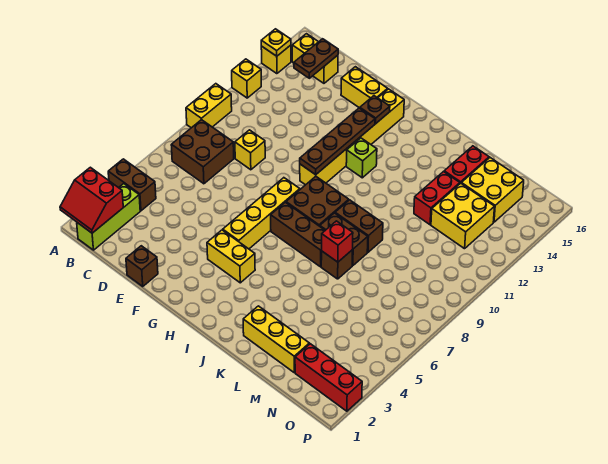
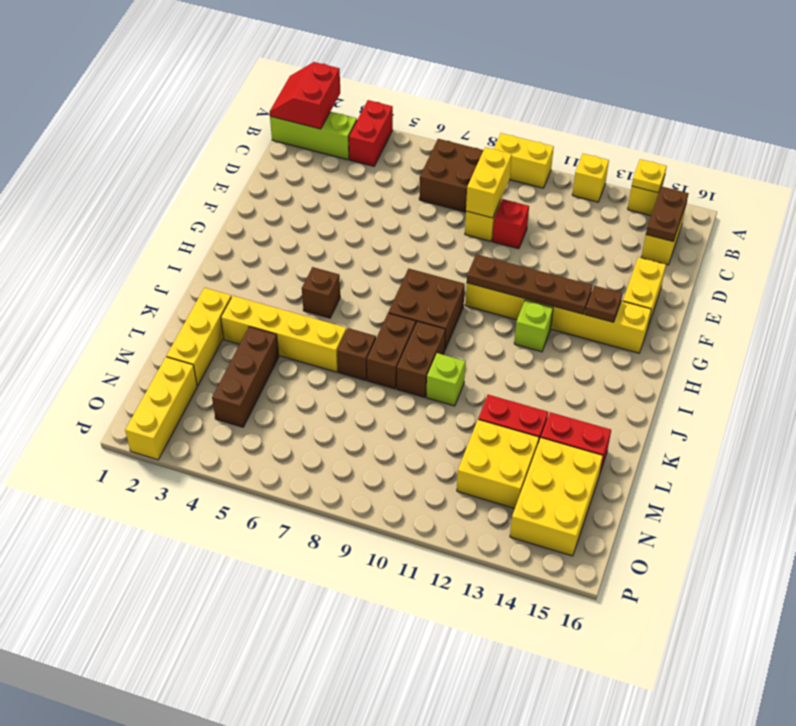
brown brick A4:B4 level 1 -> red brick A4:B4 level 1
brown plate C14:C15 level 2 -> brown plate B15:C15 level 2
brown brick E1 level 1 -> brown brick I5 level 1
yellow brick G4:H4 level 1 -> yellow brick C9:D9 level 2
yellow brick G5:G8 level 1 -> yellow brick K3:K6 level 1
brown brick H7:J7 level 1 -> brown brick L4:N4 level 1
red brick K7 level 2 -> red brick D10 level 1
none -> lime brick K10 level 1
yellow brick M14:N15 level 1 -> yellow brick M14:O15 level 1
red brick N2:P2 level 1 -> yellow brick N2:P2 level 1

